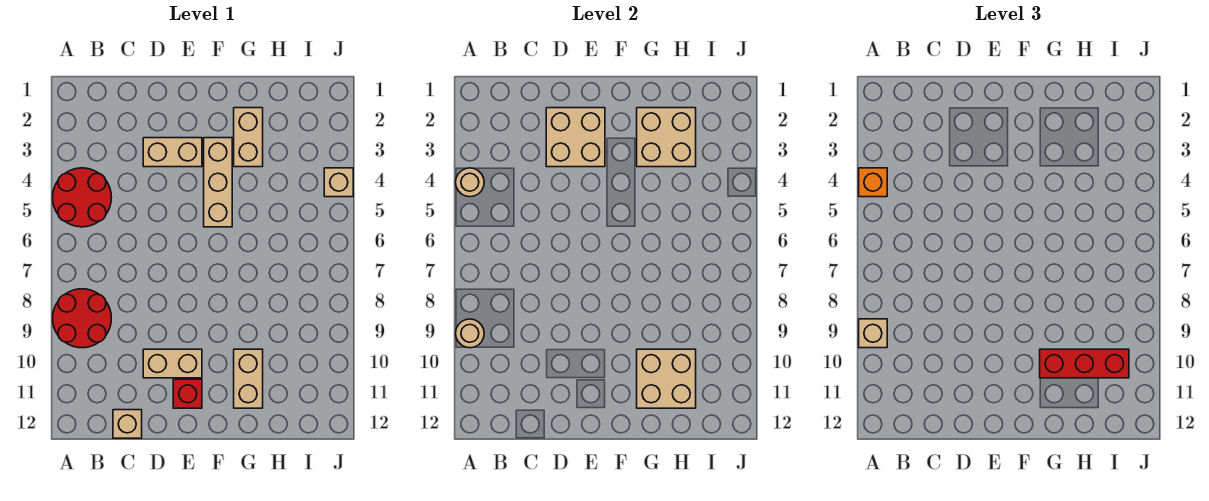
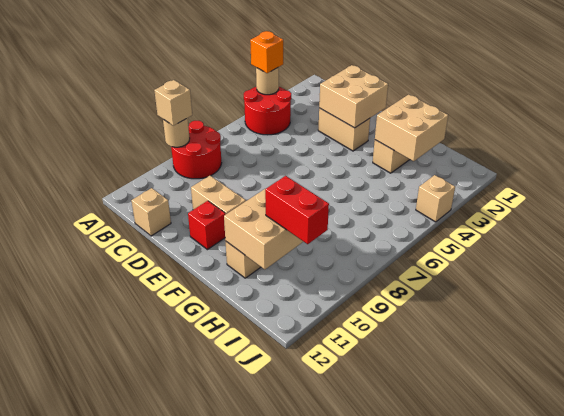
tan brick F3:F5 level 1 -> none
red brick G10:I10 level 3 -> red brick H10:I10 level 3

